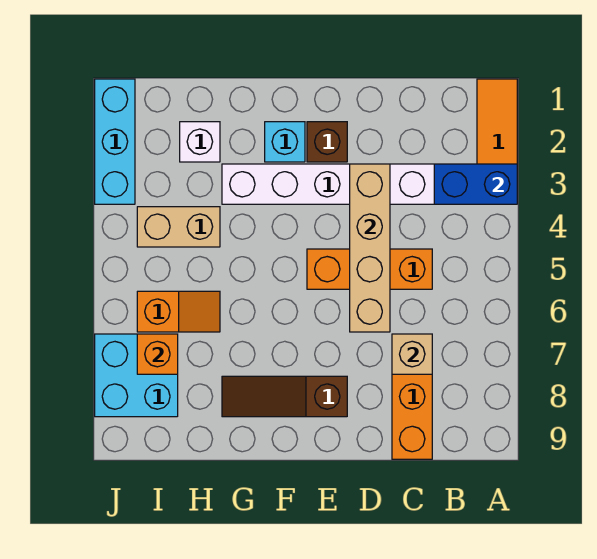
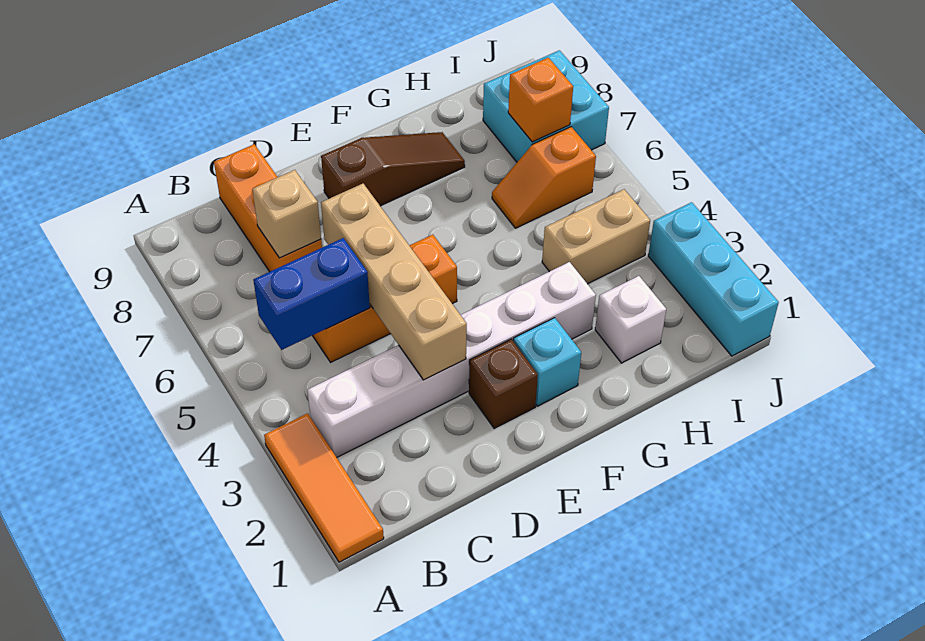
blue brick A3:B3 level 2 -> blue brick B5:C5 level 2

